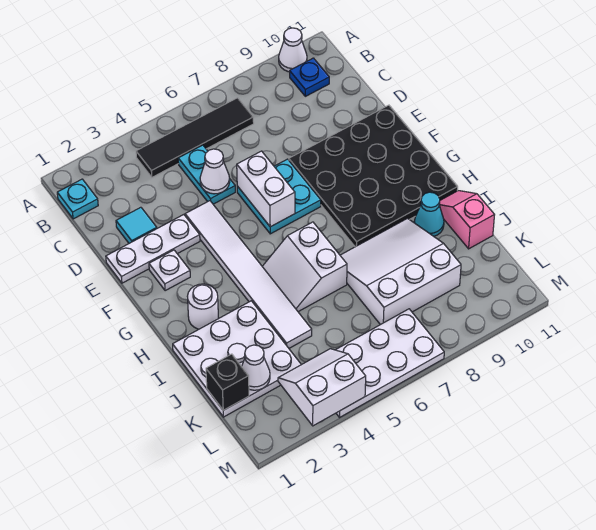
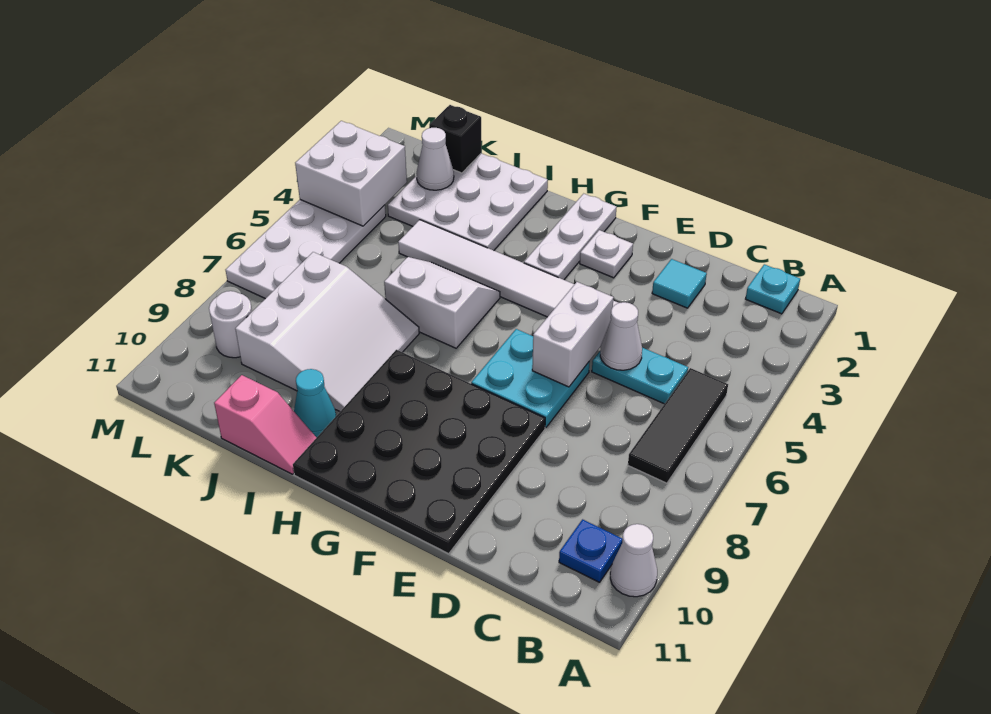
black tile B4:B7 level 1 -> black tile B5:B7 level 1
white plate E1:E3 level 1 -> white plate G1:G3 level 1
white brick E6:F6 level 2 -> white brick E5:E6 level 2
white round brick H2 level 1 -> white round brick L9 level 1
white slope L3:M4 level 2 top M -> white brick L3:M4 level 2

